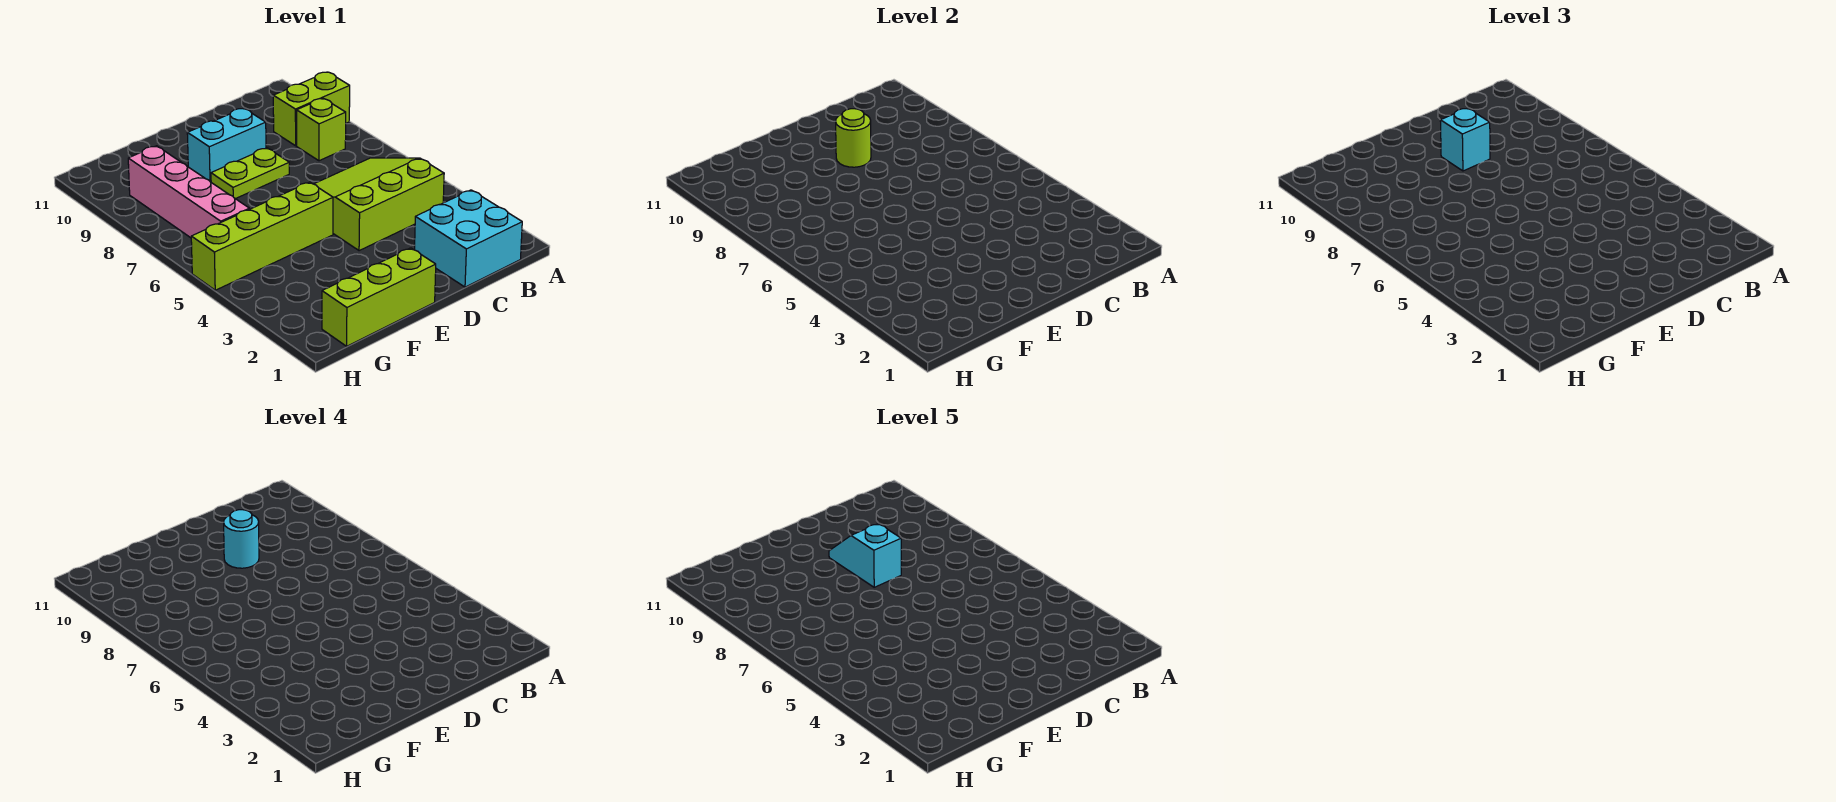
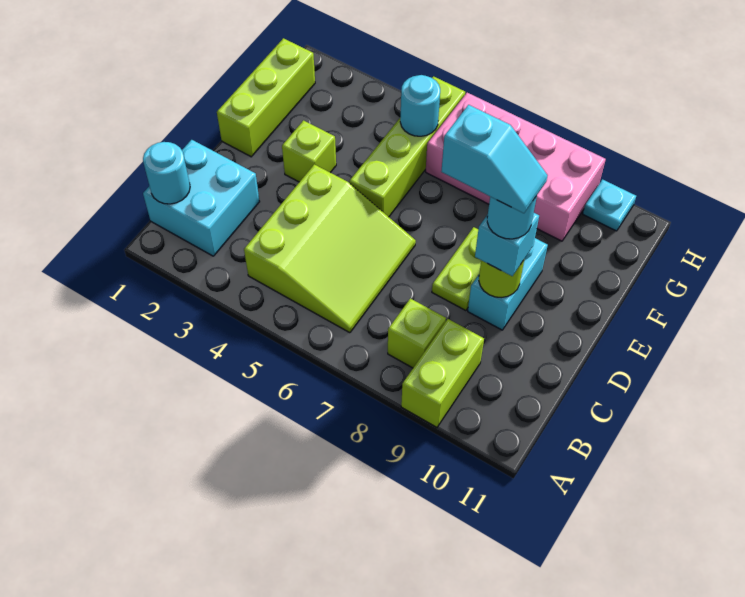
none -> cyan round brick B1 level 2
none -> lime brick E3 level 1
none -> cyan round brick G5 level 2
pink brick G6:G9 level 1 -> pink brick G6:H9 level 1
none -> cyan plate H10 level 1

